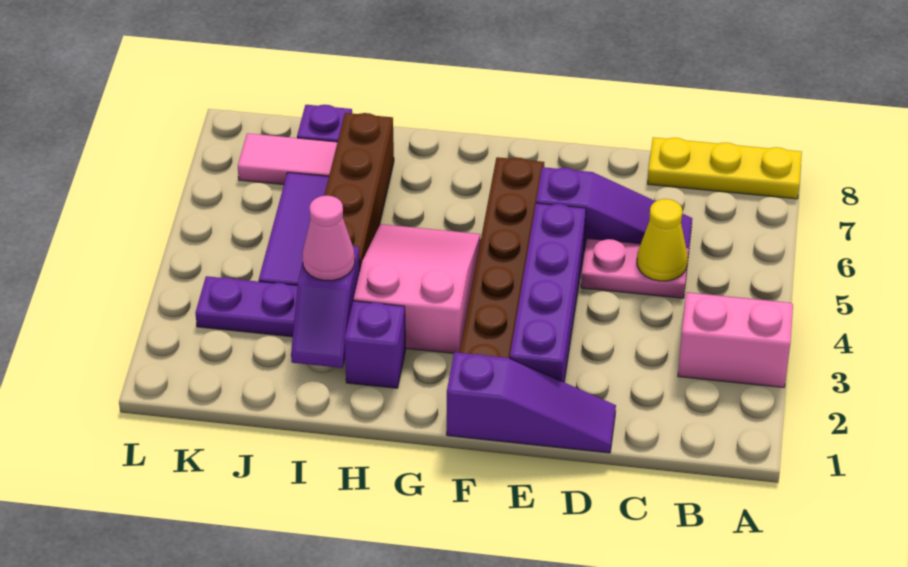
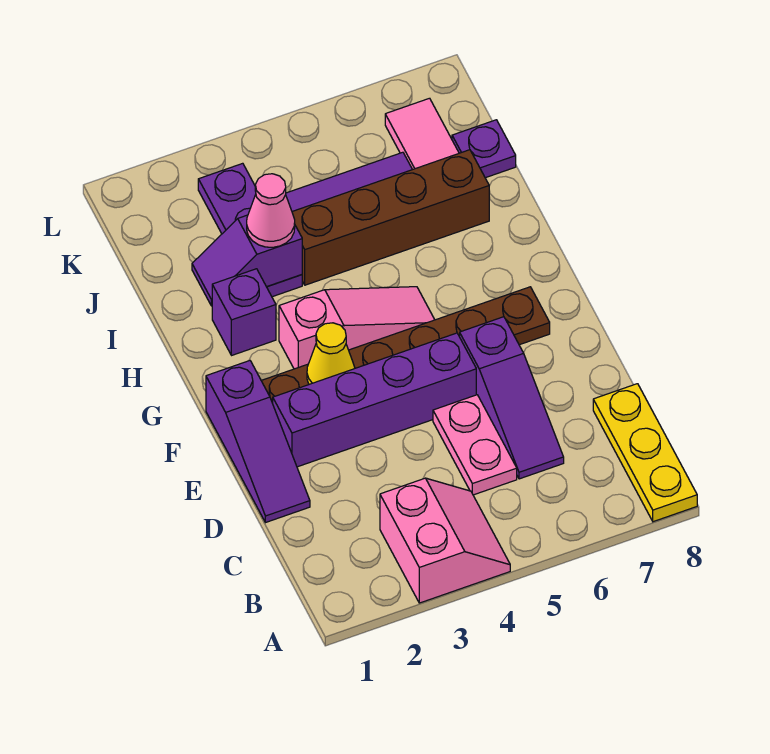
yellow cone C5 level 2 -> yellow cone F3 level 2
pink slope G3:H5 level 1 top 3 -> pink slope G3:G5 level 1 top 3

